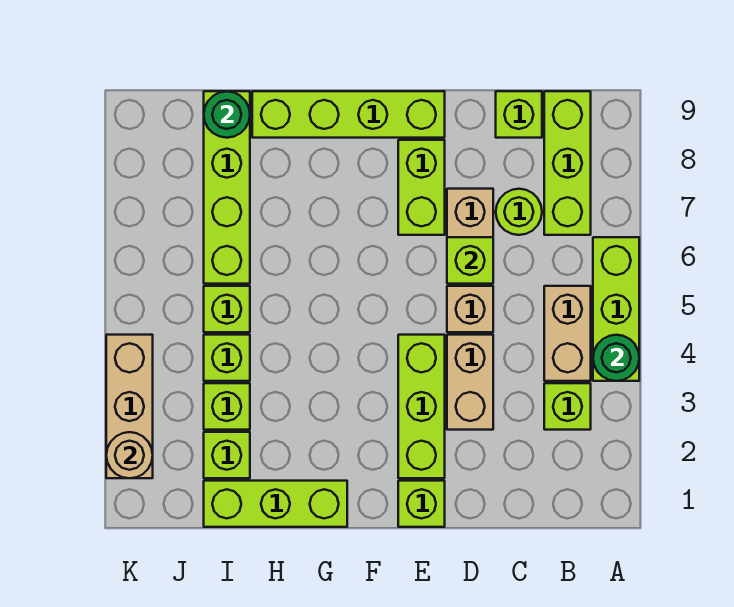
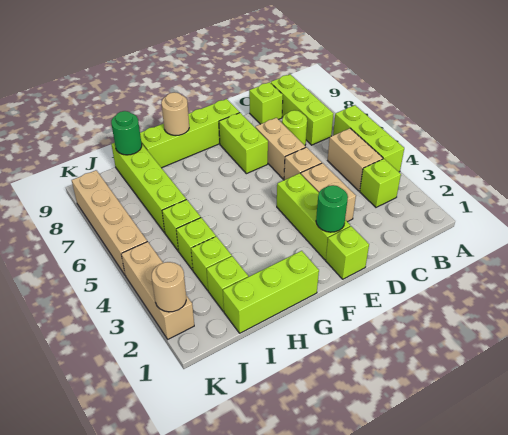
green round brick A4 level 2 -> green round brick E2 level 2
lime brick D6 level 2 -> none
none -> tan round brick G9 level 2
none -> tan brick K5:K8 level 1

